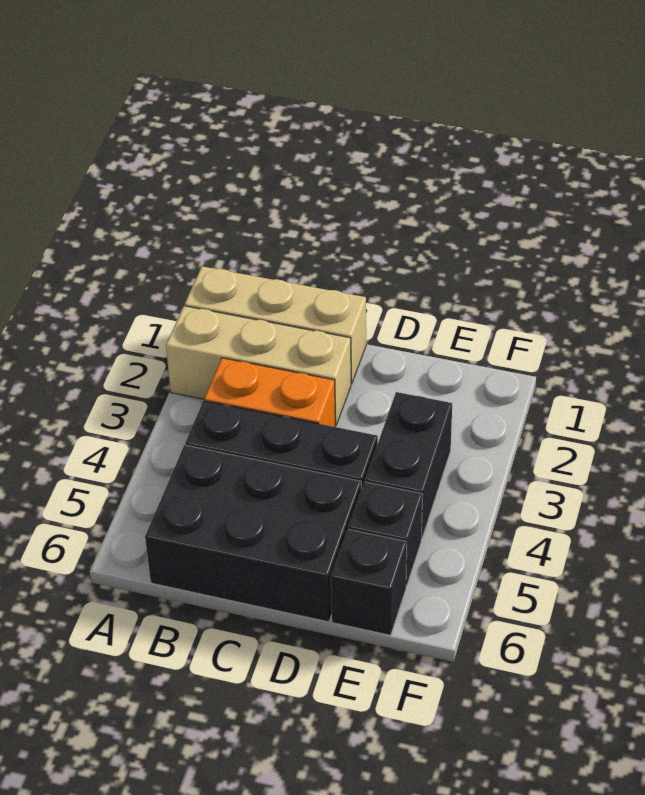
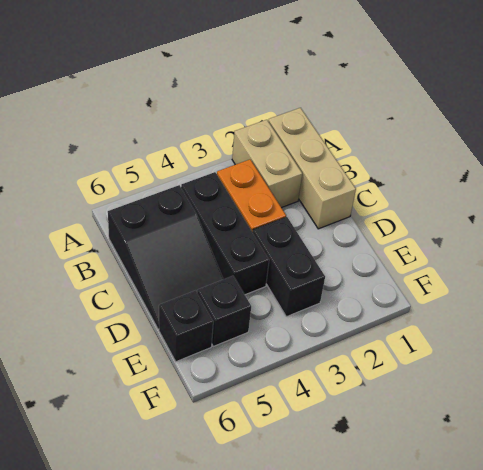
tan brick A2:C2 level 1 -> tan brick A2:B2 level 1
black brick B5:D6 level 1 -> black slope B5:D6 level 1 top B
black brick E3:E4 level 1 -> black brick D3:E3 level 1

